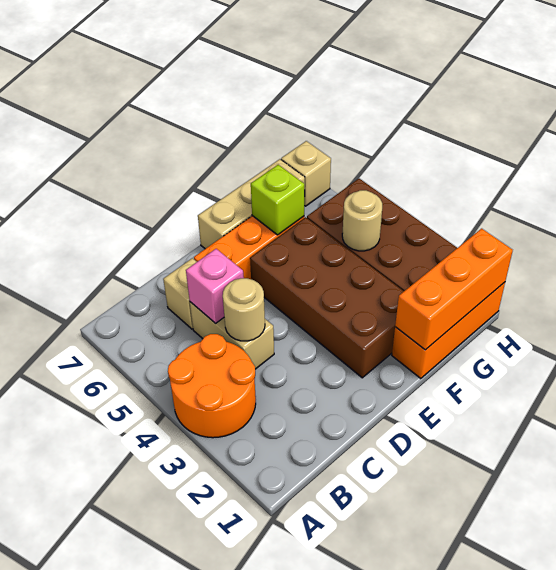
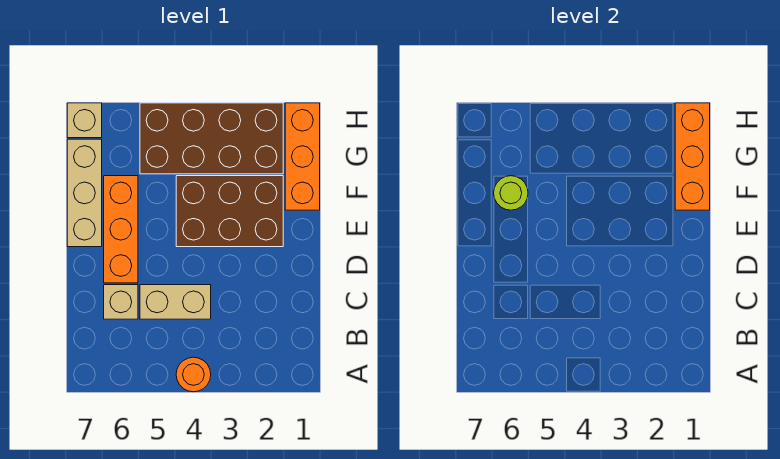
orange round brick A3:B4 level 1 -> orange round brick A4 level 1
tan round brick C4 level 2 -> none
pink brick C5 level 2 -> none
brown brick E2:F5 level 1 -> brown brick E2:F4 level 1
lime brick F6 level 2 -> lime round brick F6 level 2
tan round brick G4 level 2 -> none

